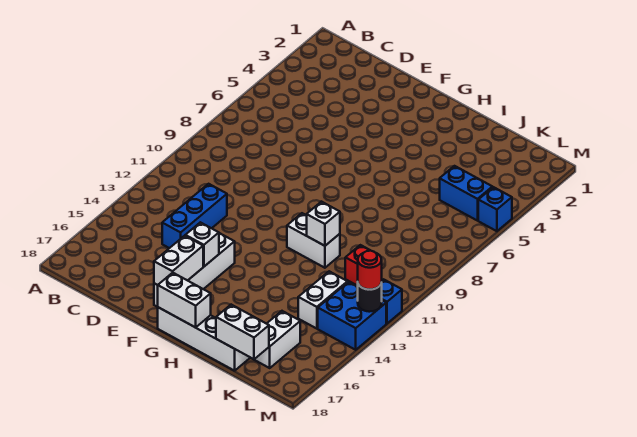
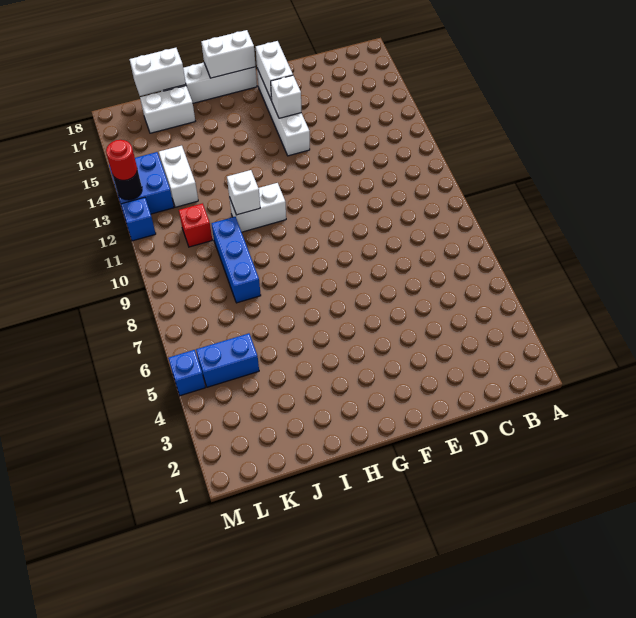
blue brick D12:D14 level 1 -> blue brick J8:J10 level 1
white brick K16:K17 level 1 -> white brick J17:K17 level 1

